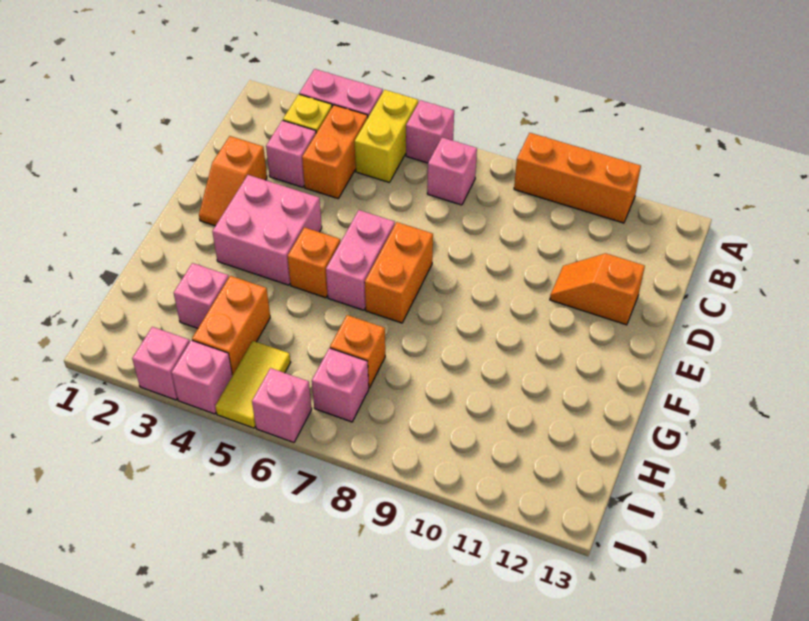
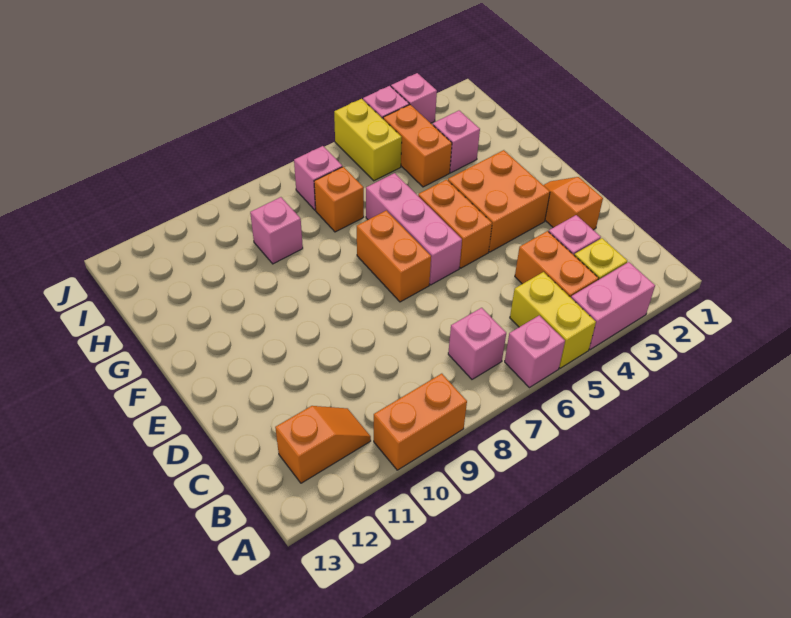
orange brick A9:A11 level 1 -> orange brick A9:A10 level 1
orange slope D11:D12 level 1 top 12 -> orange slope B11:B12 level 1 top 12
pink brick E3:F4 level 1 -> orange brick E3:F4 level 1
pink brick E6:F6 level 1 -> pink brick E6:G6 level 1
orange brick F5 level 1 -> orange brick E5:F5 level 1
yellow tile I5:J5 level 1 -> yellow brick I5:J5 level 1
pink brick J6 level 1 -> pink brick H9 level 1

